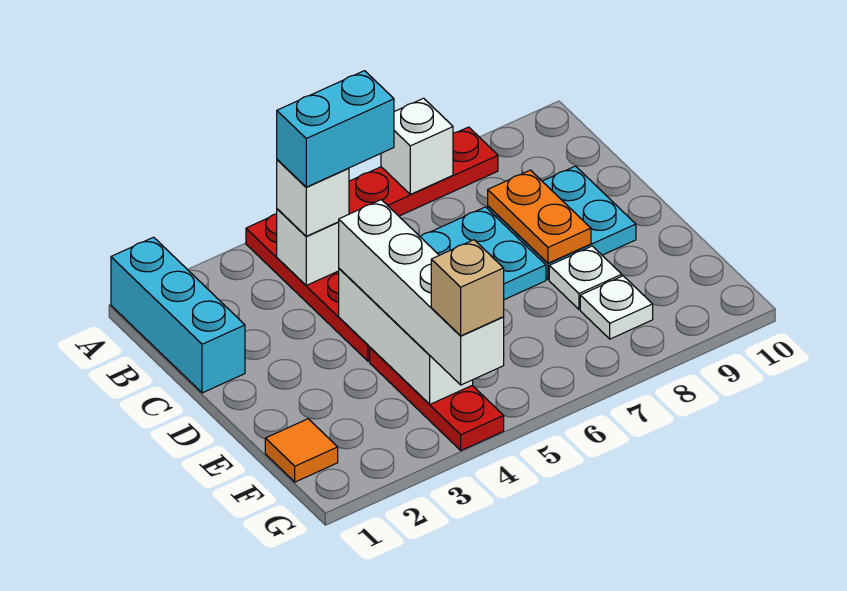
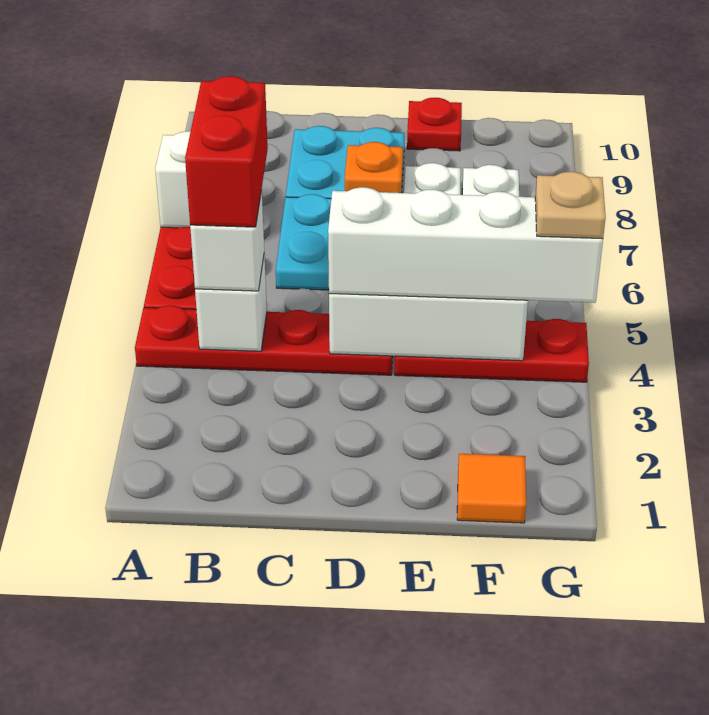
cyan brick A1:C1 level 1 -> none
cyan brick B4:B5 level 4 -> red brick B4:B5 level 4
orange plate C8:D8 level 2 -> orange plate D8 level 2
none -> red plate E10 level 1
tan brick G4 level 4 -> tan plate G4 level 4

